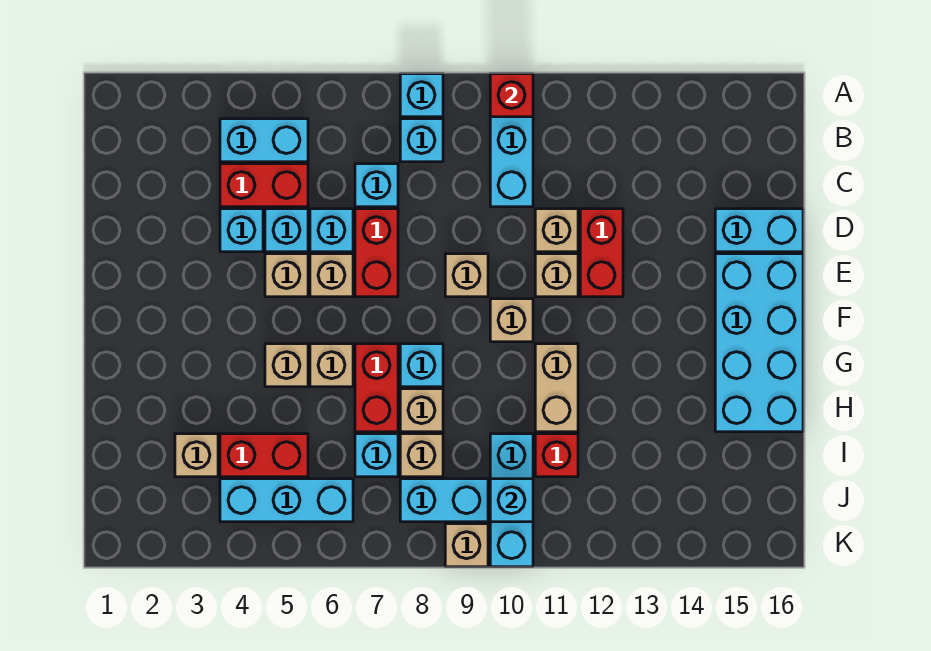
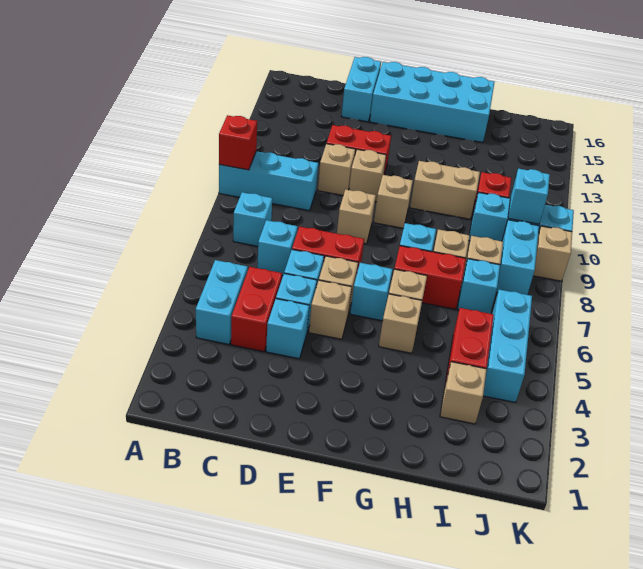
cyan brick A8 level 1 -> cyan brick F6 level 1

